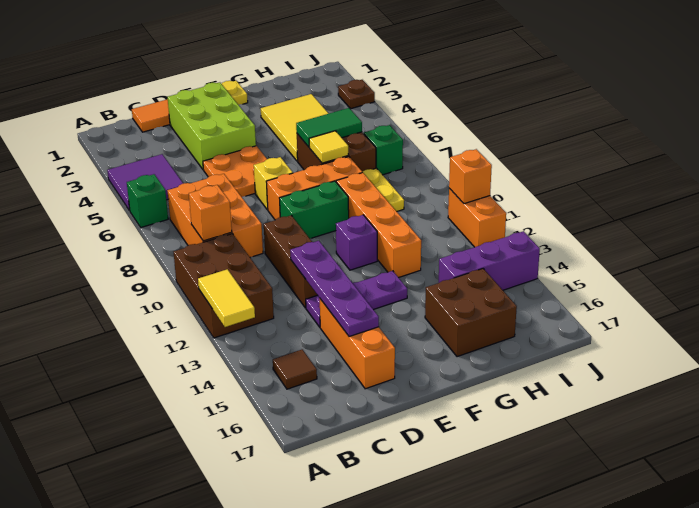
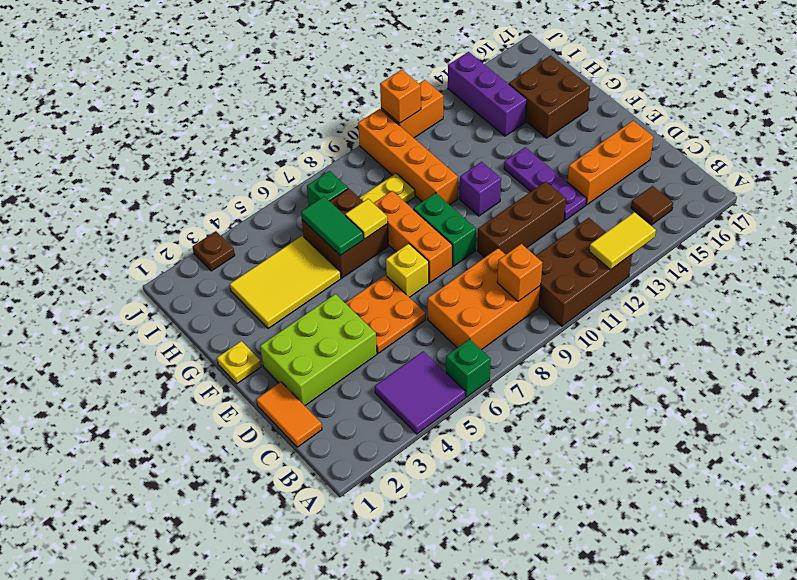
purple plate D12:D15 level 2 -> none
orange brick G9:G12 level 1 -> orange brick G10:J10 level 1

